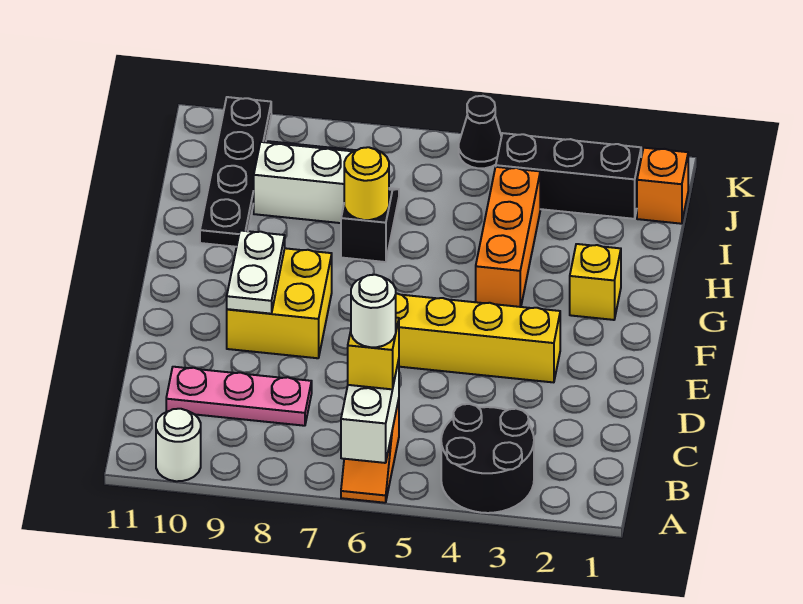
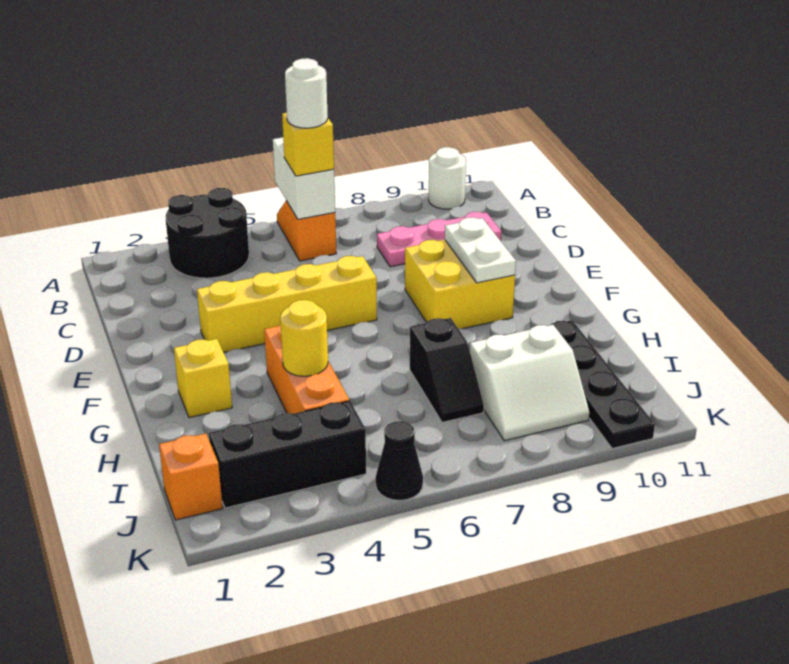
yellow round brick H7 level 2 -> yellow round brick H4 level 2

